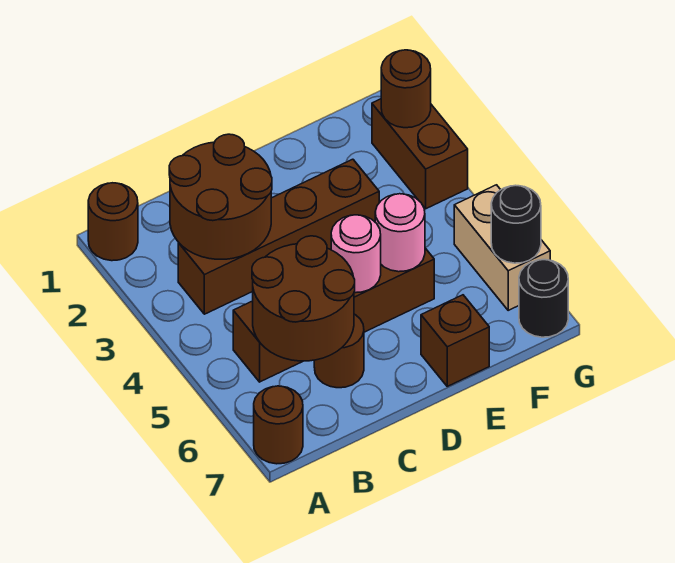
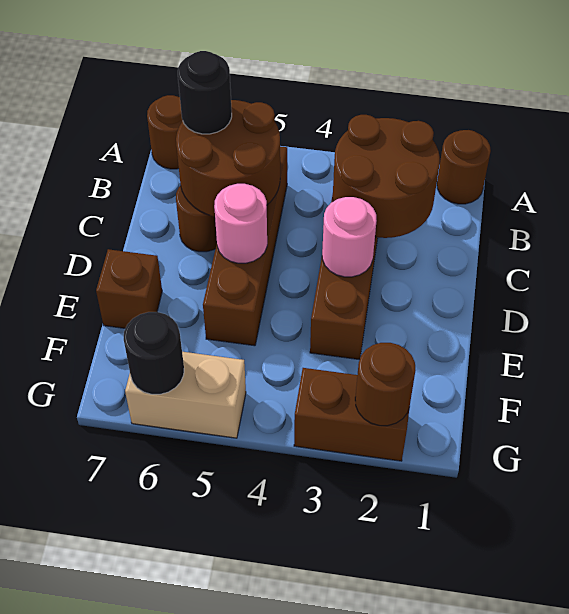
pink round brick E5 level 2 -> pink round brick D3 level 2
black round brick G7 level 1 -> black round brick B6 level 3

